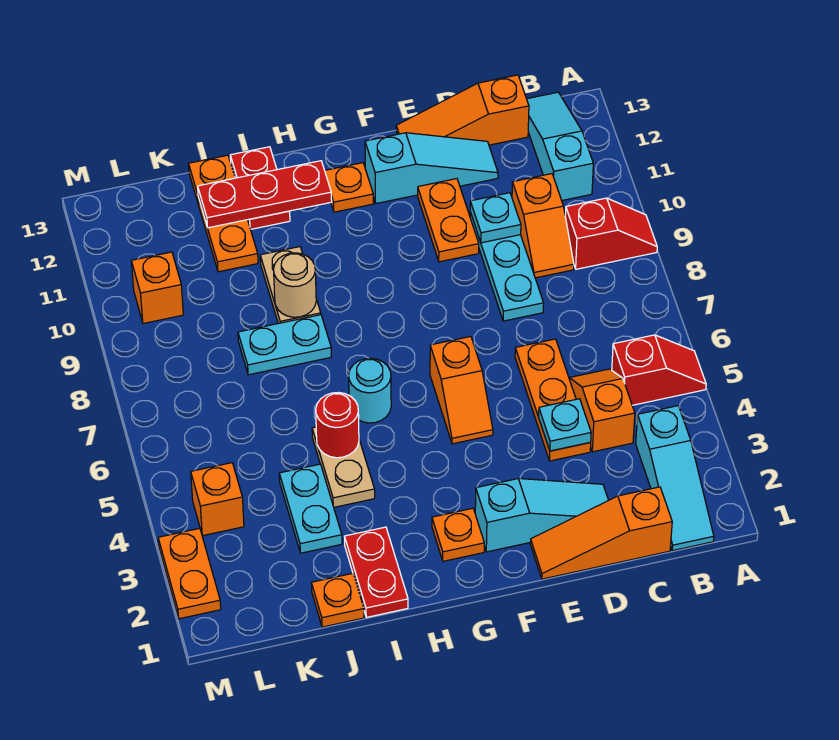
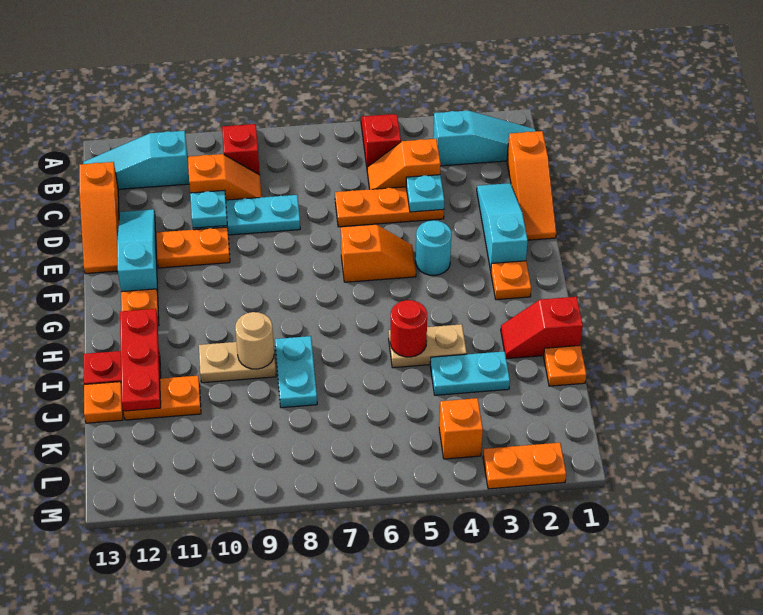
cyan round brick H6 level 1 -> cyan round brick F4 level 1
red plate I1:I2 level 1 -> red slope I1:I2 level 1 top 1
orange brick L10 level 1 -> none

